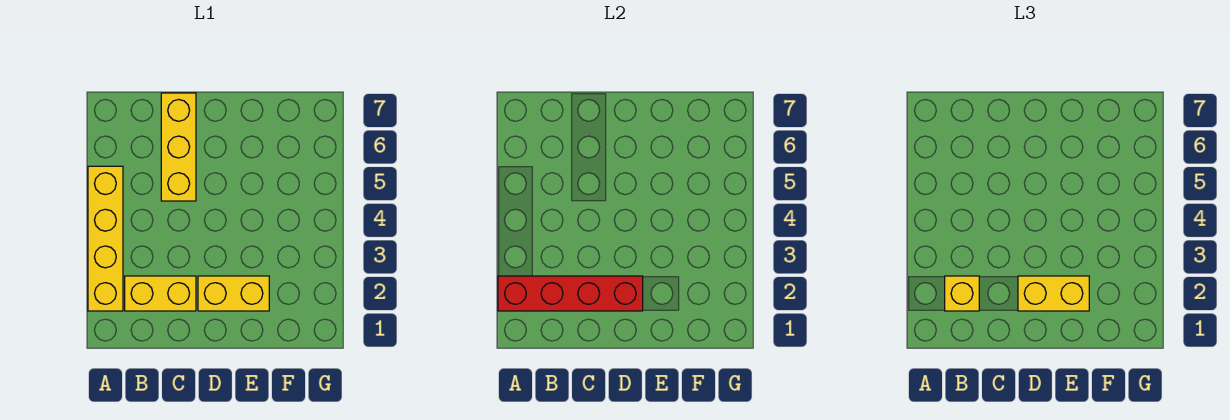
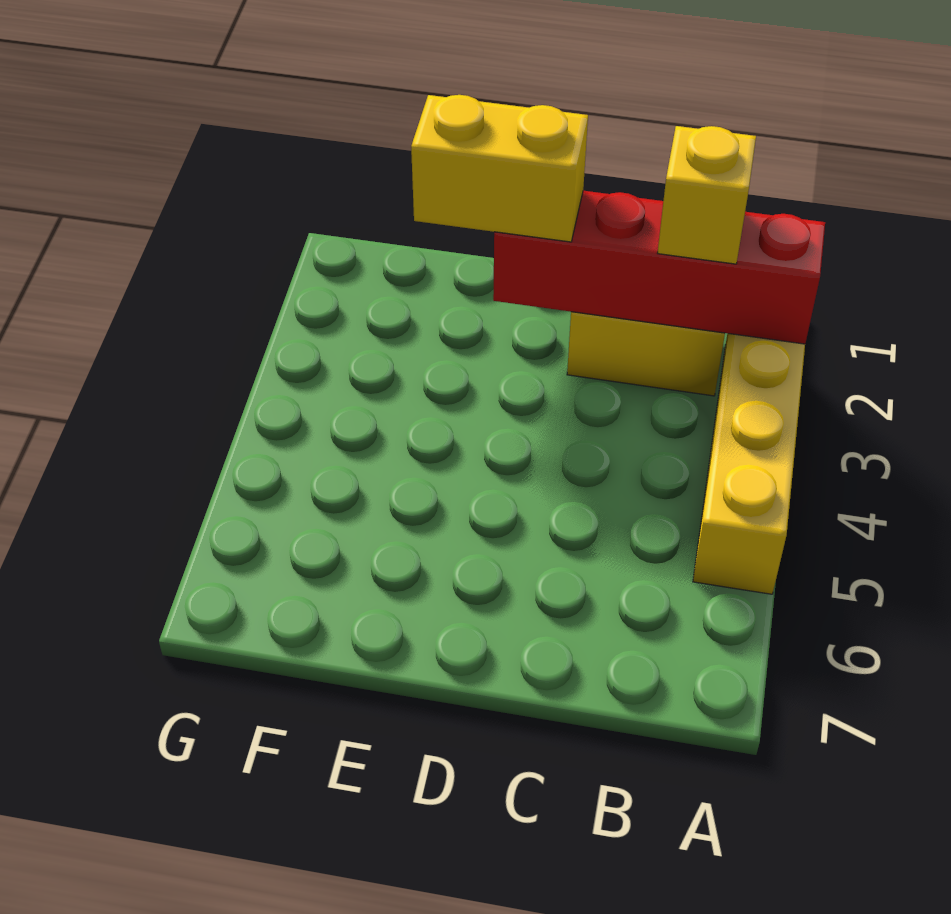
yellow brick C5:C7 level 1 -> none
yellow brick D2:E2 level 1 -> none

